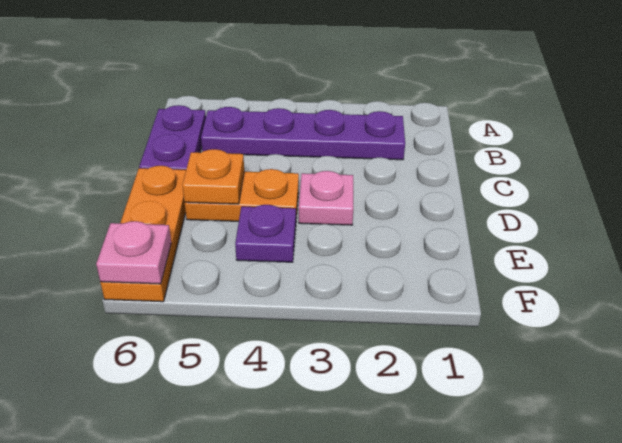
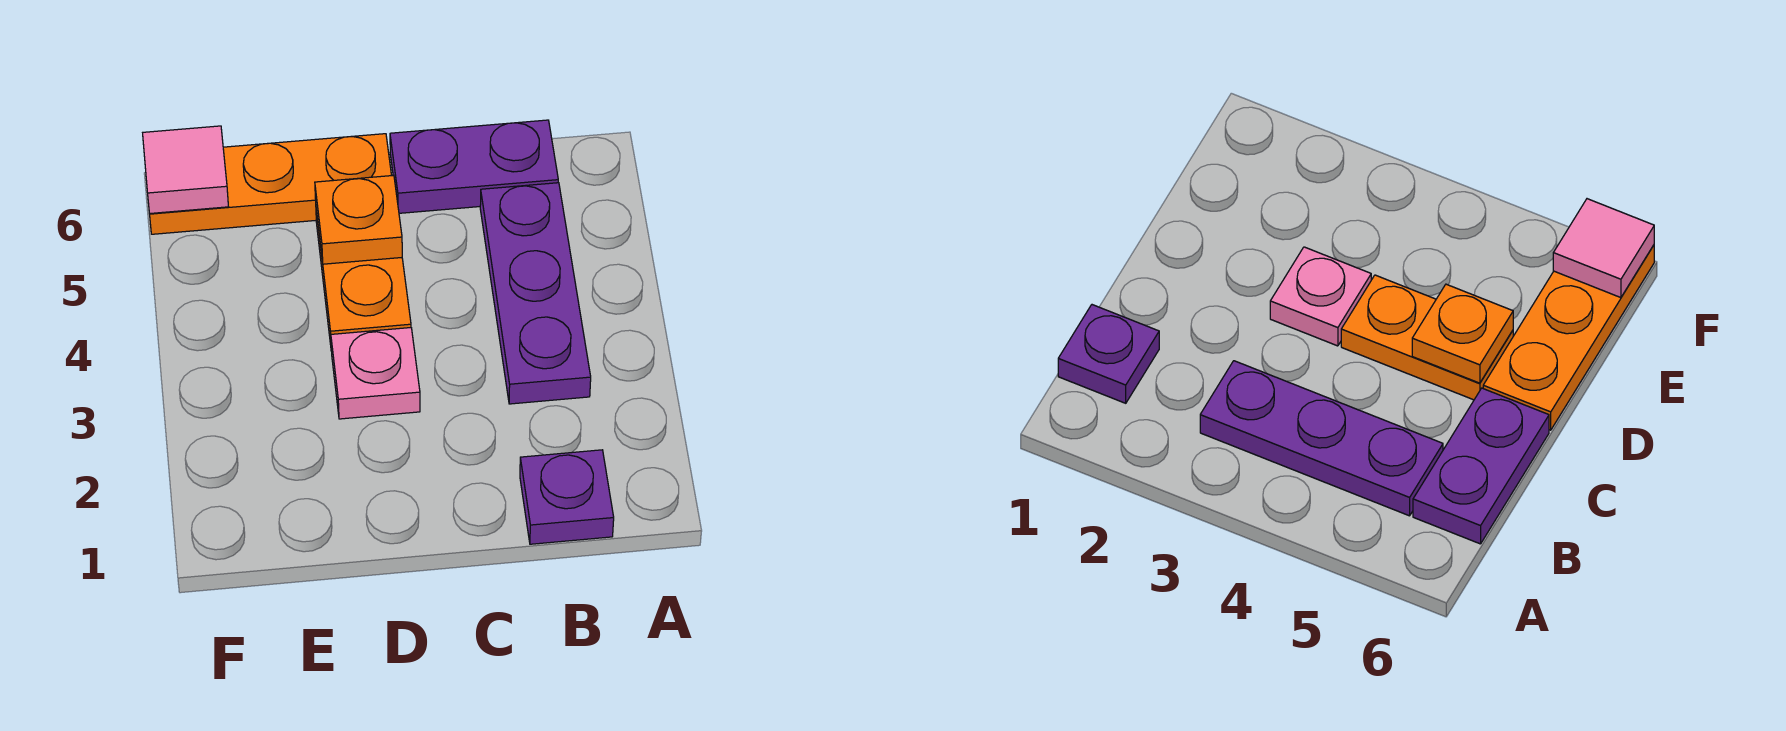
purple plate B2:B5 level 1 -> purple plate B3:B5 level 1
purple plate E4 level 1 -> purple plate B1 level 1
pink plate F6 level 2 -> pink tile F6 level 2

